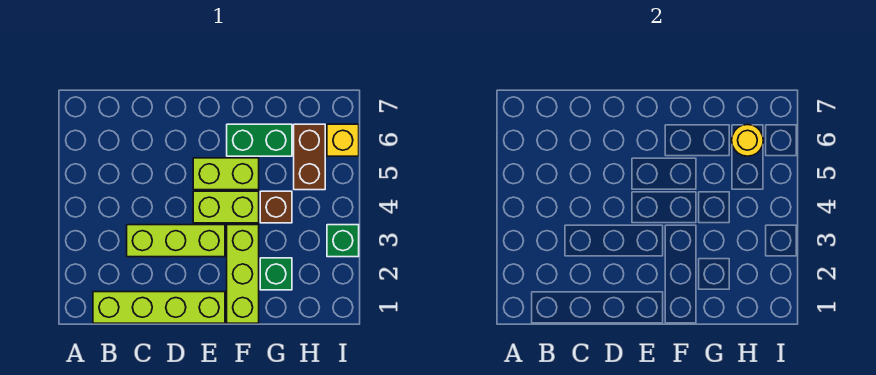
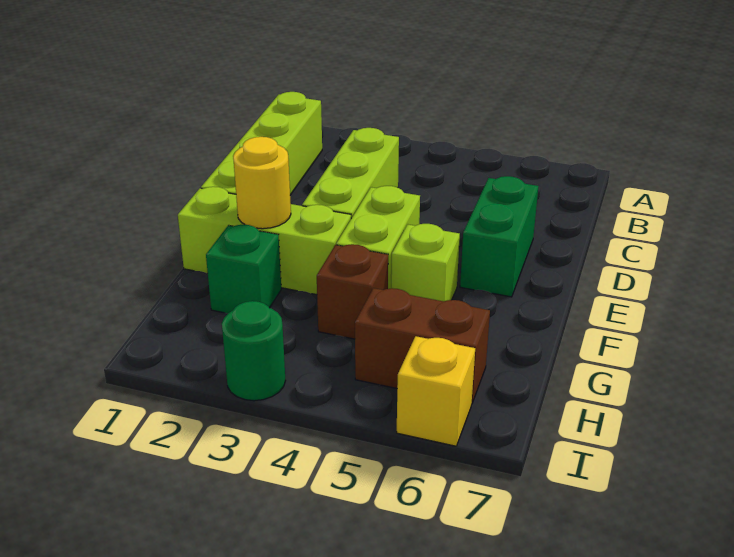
lime brick E5:F5 level 1 -> lime brick F5 level 1
green brick F6:G6 level 1 -> green brick D6:E6 level 1
yellow round brick H6 level 2 -> yellow round brick F2 level 2
green brick I3 level 1 -> green round brick I3 level 1

